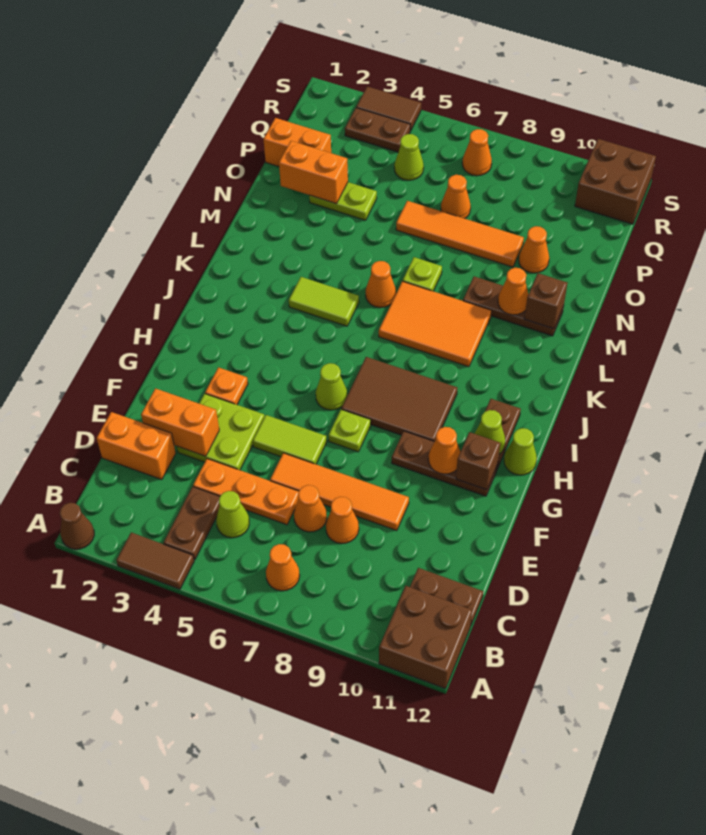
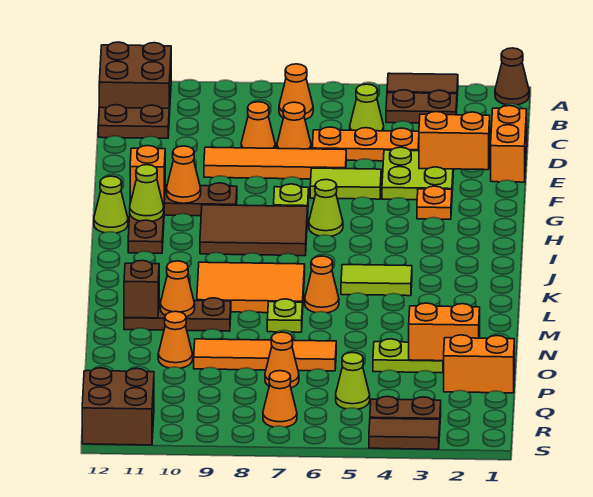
brown plate B4:C4 level 1 -> brown plate B3:B4 level 1
orange brick D1:D2 level 1 -> orange brick D1:E1 level 1
brown brick G11 level 2 -> orange brick G11 level 2

